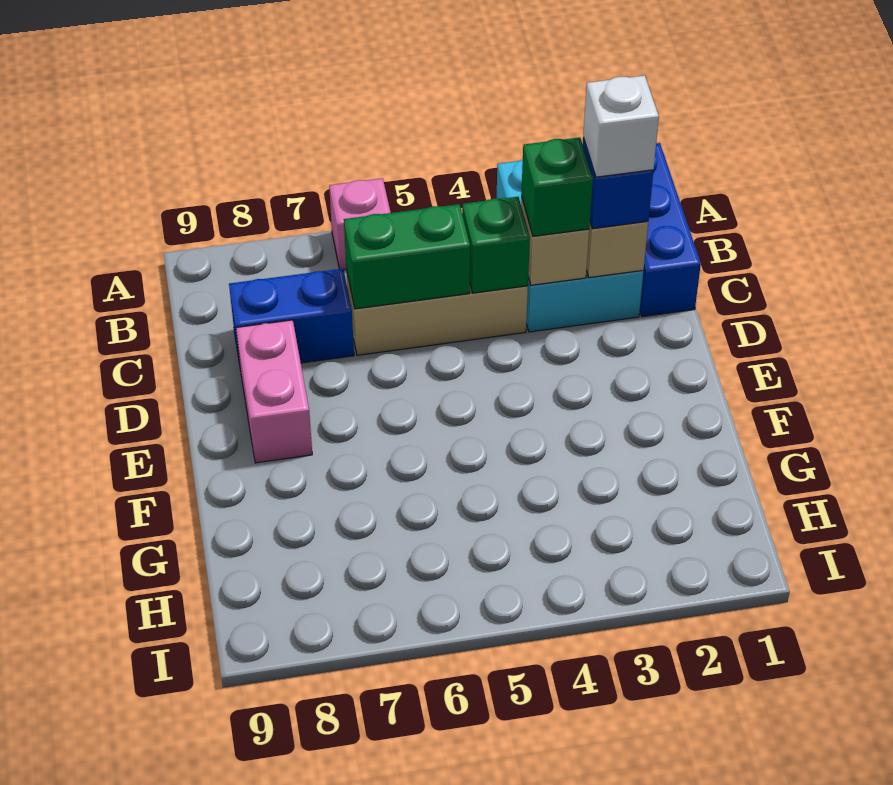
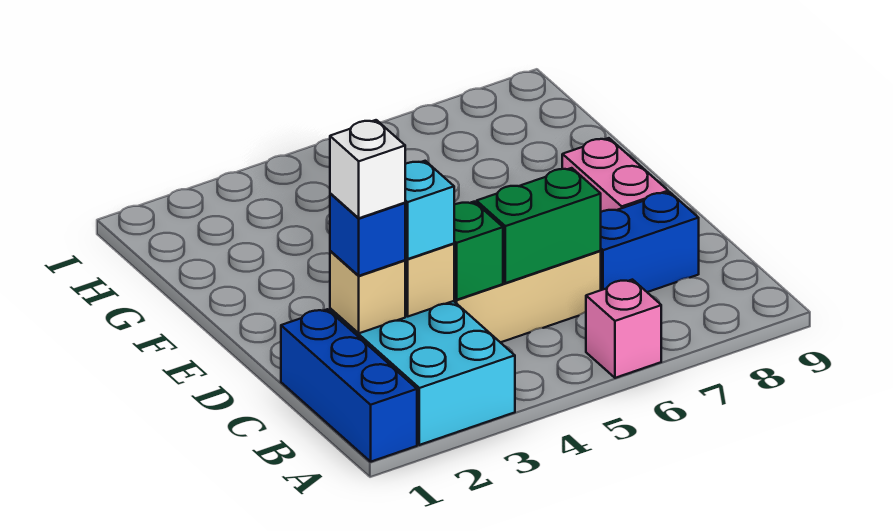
green brick C3 level 3 -> cyan brick C3 level 3

